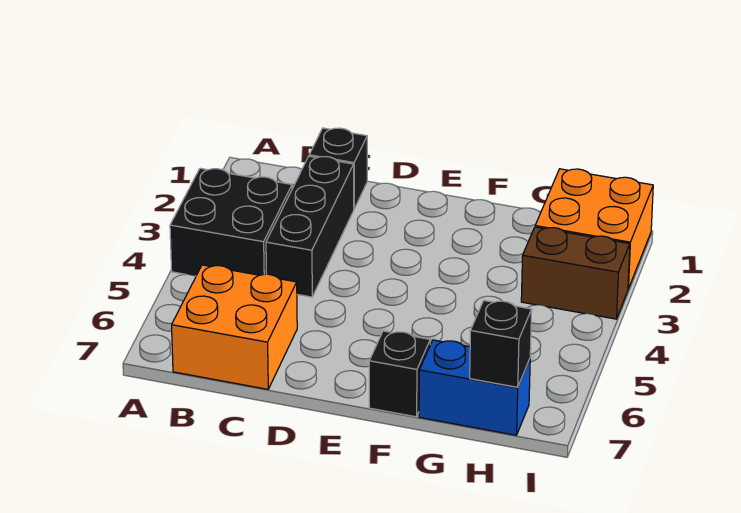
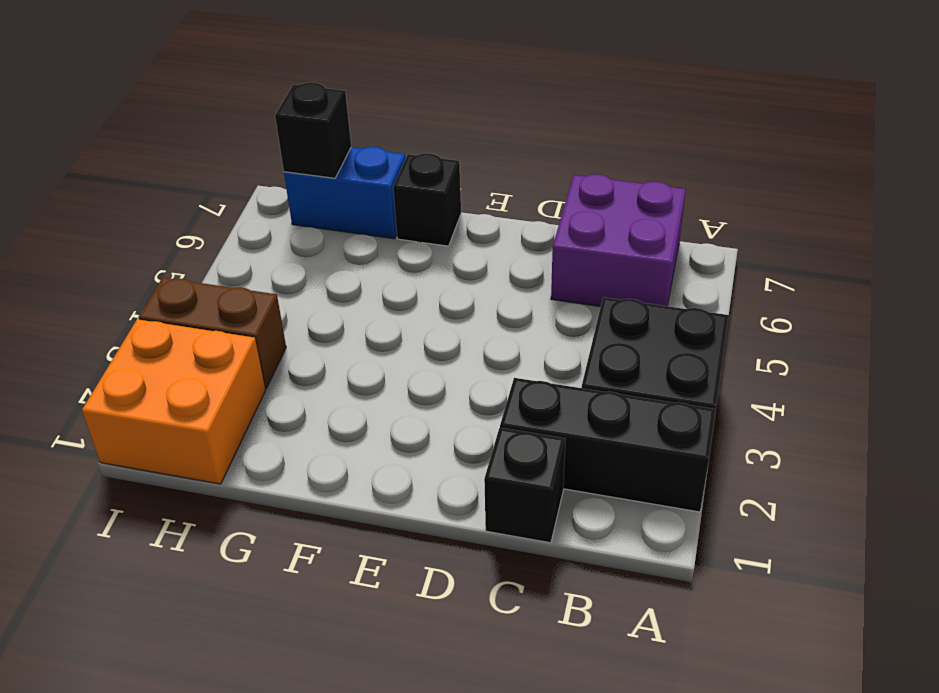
orange brick B6:C7 level 1 -> purple brick B6:C7 level 1
black brick C2:C4 level 1 -> black brick A2:C2 level 1

